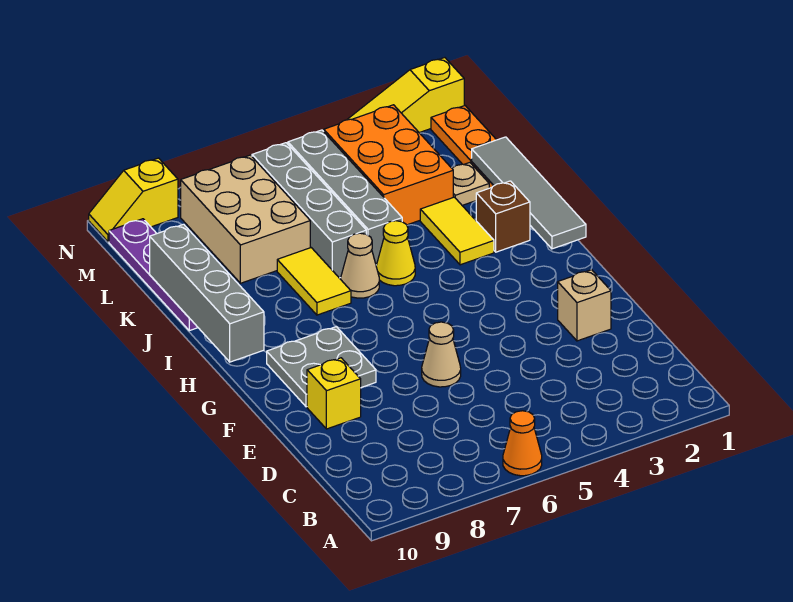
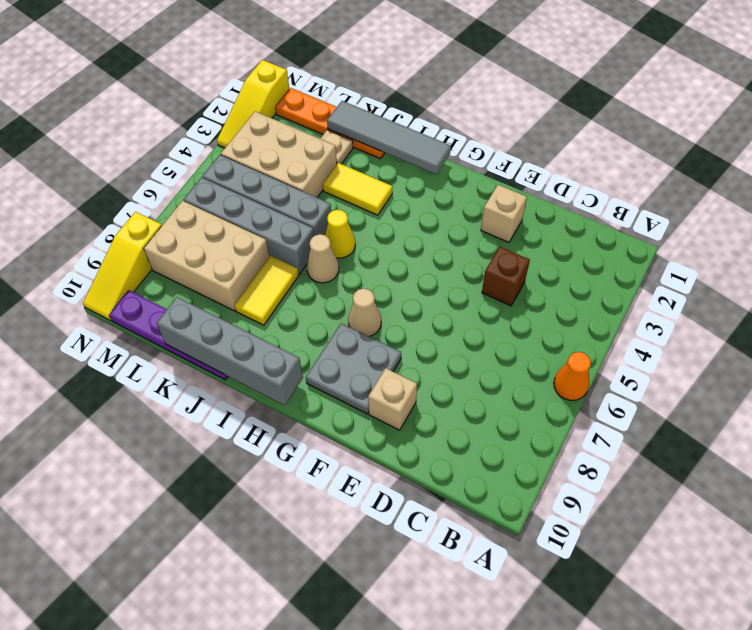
tan cone E6 level 1 -> tan cone G7 level 1
yellow brick E9 level 1 -> tan brick E9 level 1
brown brick I2 level 1 -> brown brick D4 level 1
yellow tile I7:J7 level 1 -> yellow tile J7:J8 level 1
orange brick K3:M4 level 1 -> tan brick K3:M4 level 1
yellow slope N9:N10 level 1 top 9 -> yellow slope N8:N10 level 1 top 8

